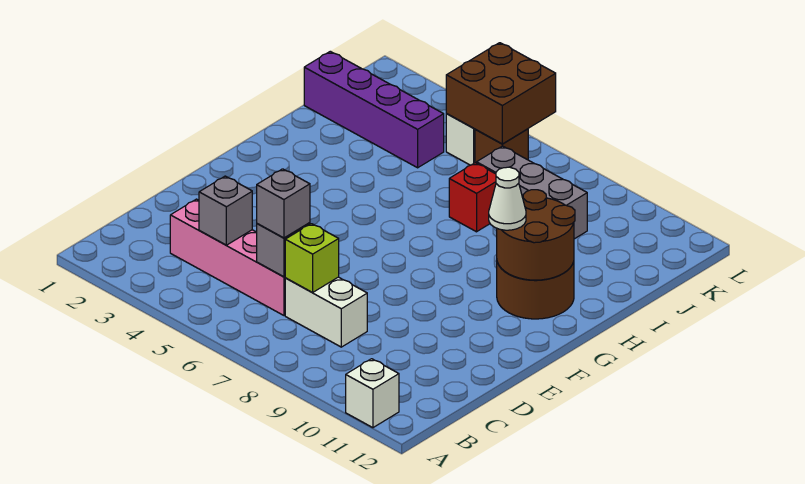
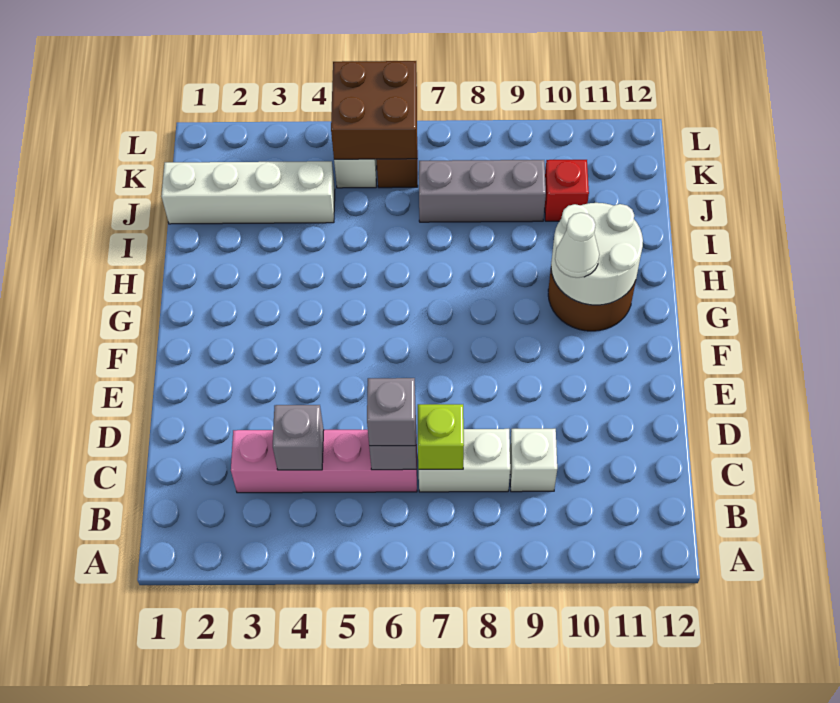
white brick A11 level 1 -> white brick C9 level 1
brown round brick G10:H11 level 2 -> white round brick G10:H11 level 2
red brick I7 level 1 -> red brick J10 level 1
purple brick J1:J4 level 1 -> white brick J1:J4 level 1

